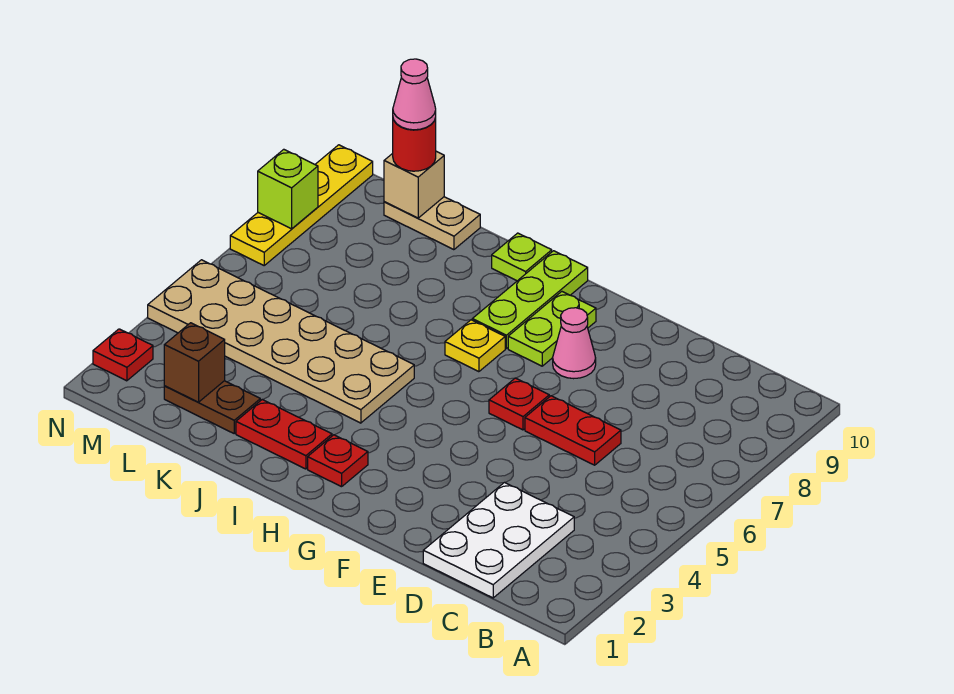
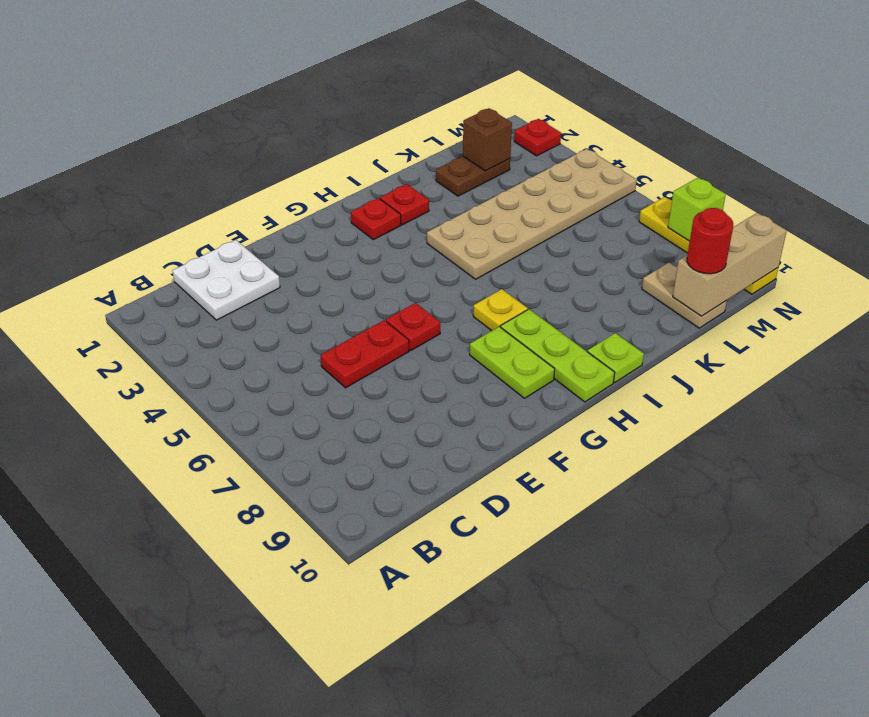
white plate C1:D3 level 1 -> white plate C1:D2 level 1
pink cone F8 level 1 -> none
red plate I2:J2 level 1 -> red plate I2 level 1
tan plate K10:L10 level 1 -> tan plate L9:L10 level 1
tan brick L10 level 2 -> tan brick L10:N10 level 2
pink cone L10 level 4 -> none

